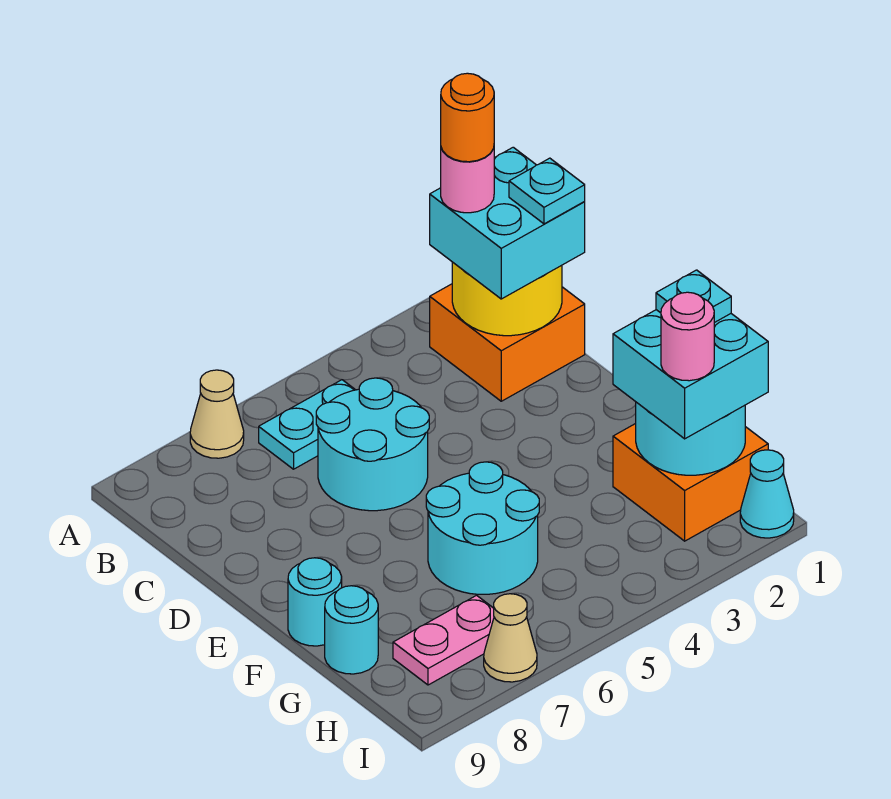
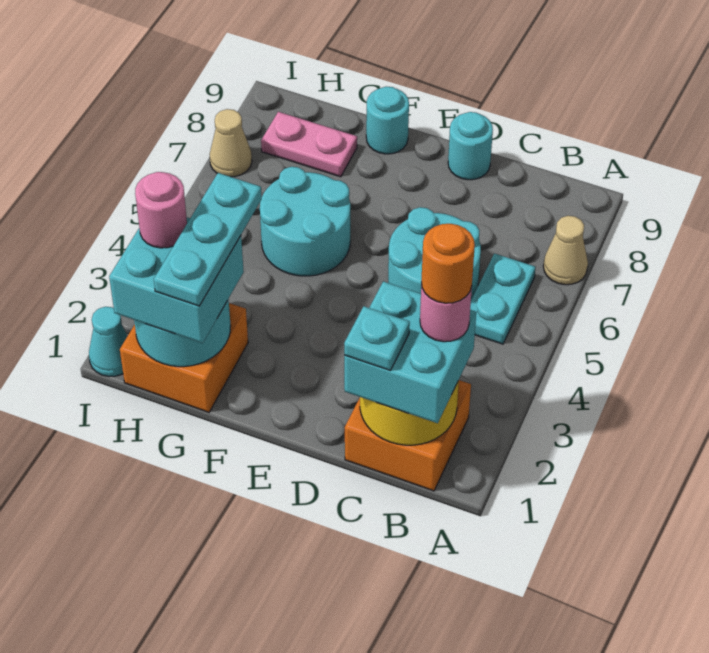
cyan plate G1 level 4 -> cyan plate G1:G3 level 4
cyan round brick G9 level 1 -> cyan round brick D9 level 1
pink plate H7:H8 level 1 -> pink plate G8:H8 level 1

